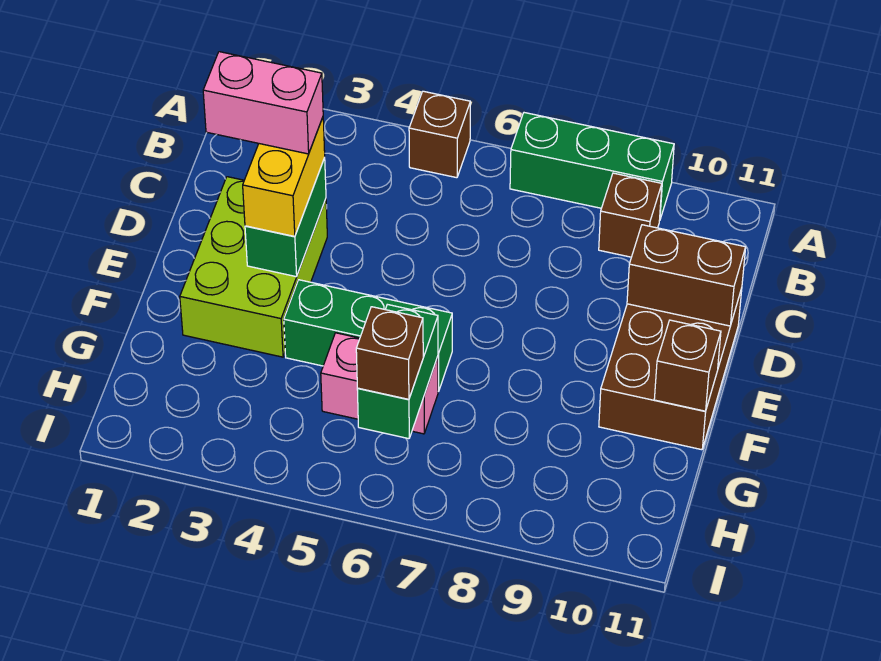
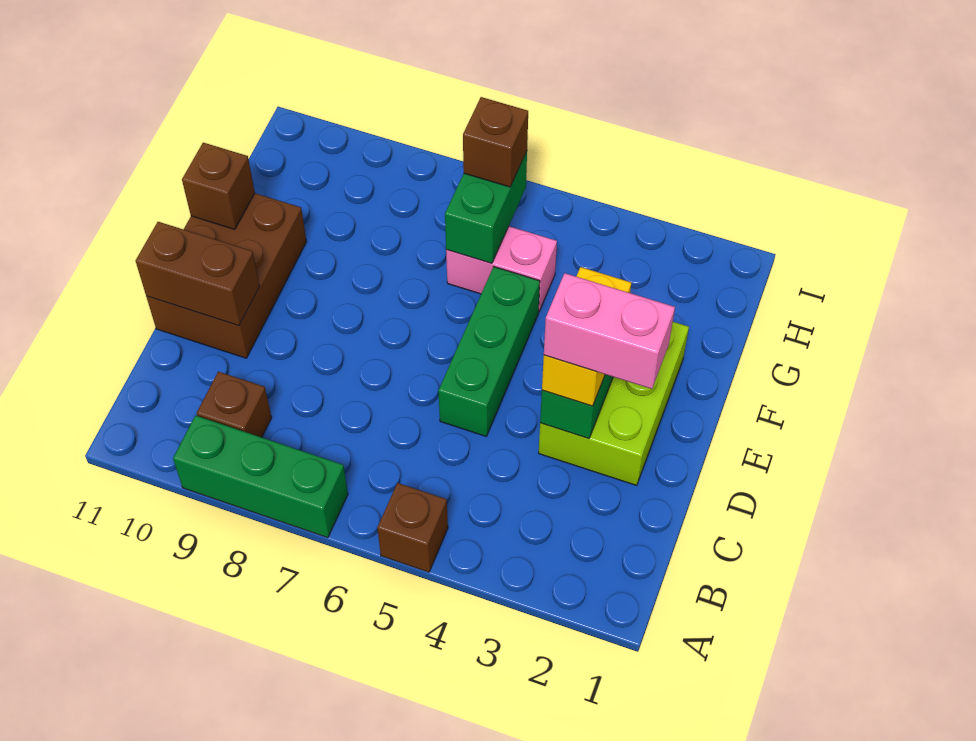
green brick F4:F6 level 1 -> green brick D5:F5 level 1

